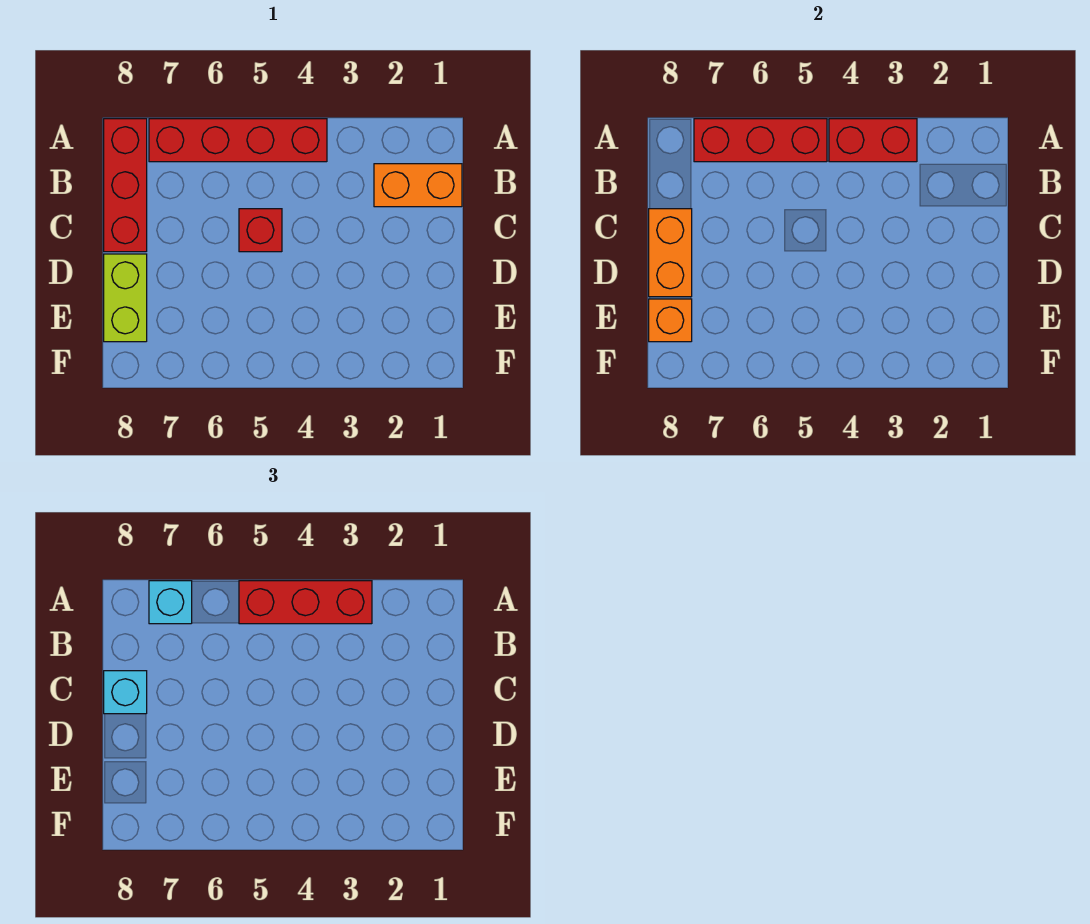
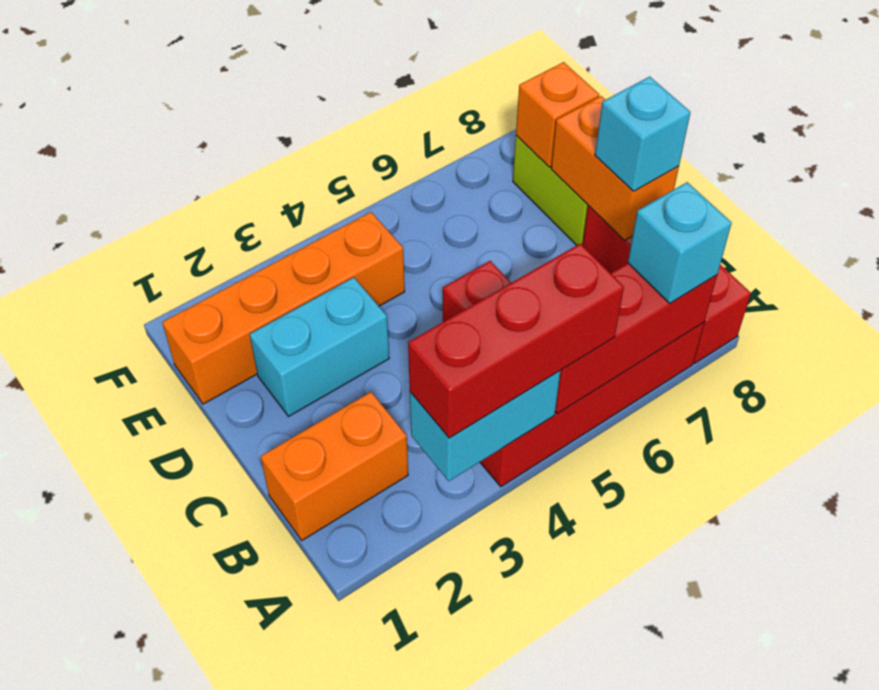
red brick A3:A4 level 2 -> cyan brick A3:A4 level 2
none -> cyan brick D2:D3 level 1
none -> orange brick E1:E4 level 1

